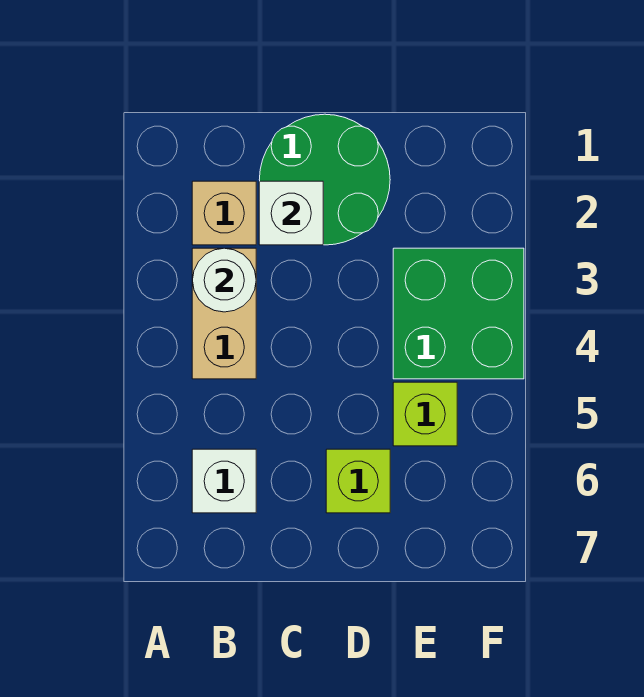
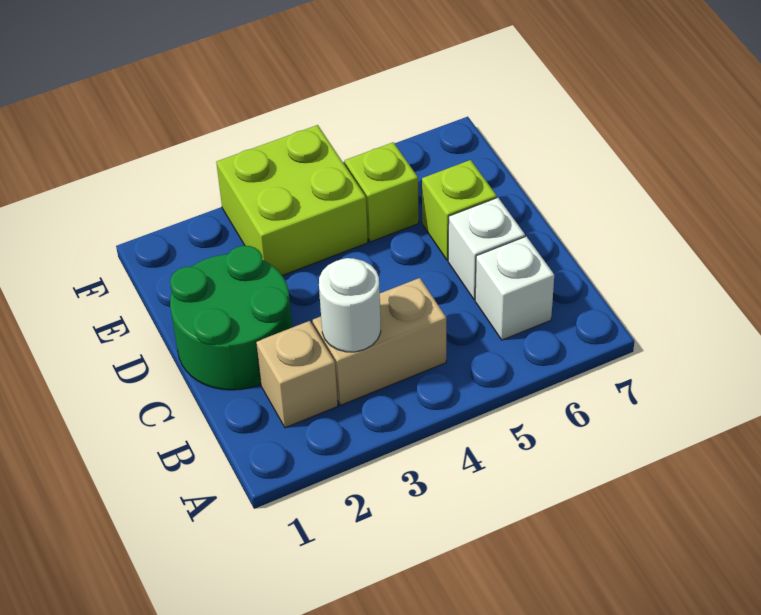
white brick C2 level 2 -> white brick C6 level 1
green brick E3:F4 level 1 -> lime brick E3:F4 level 1

